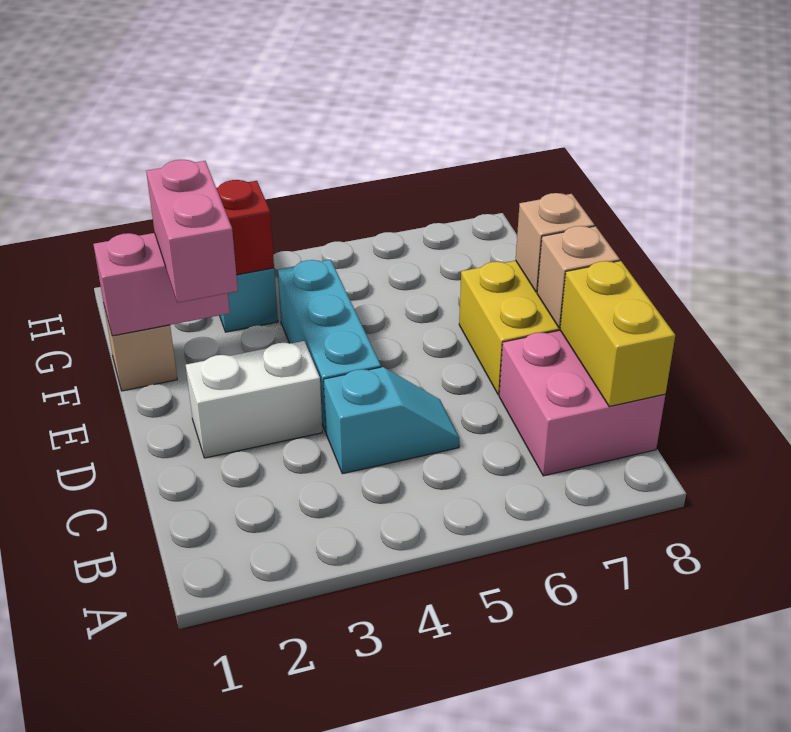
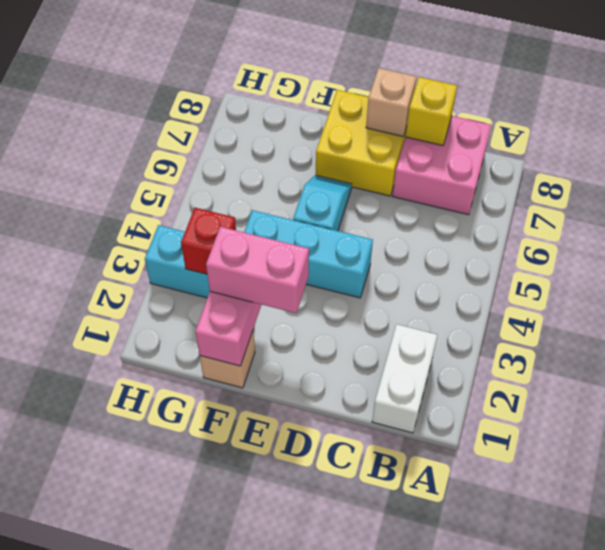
yellow brick B8:C8 level 2 -> yellow brick C8 level 2
cyan slope C4:C5 level 1 top 4 -> cyan slope E5:E6 level 1 top 5
white brick D2:D3 level 1 -> white brick B1:B2 level 1
tan brick E8 level 2 -> none

